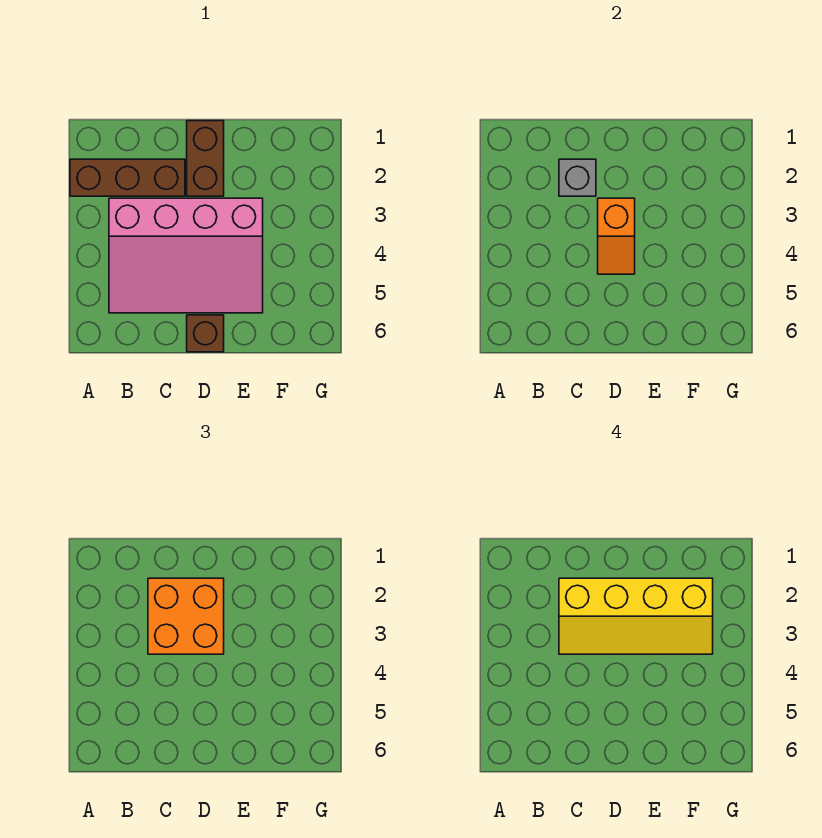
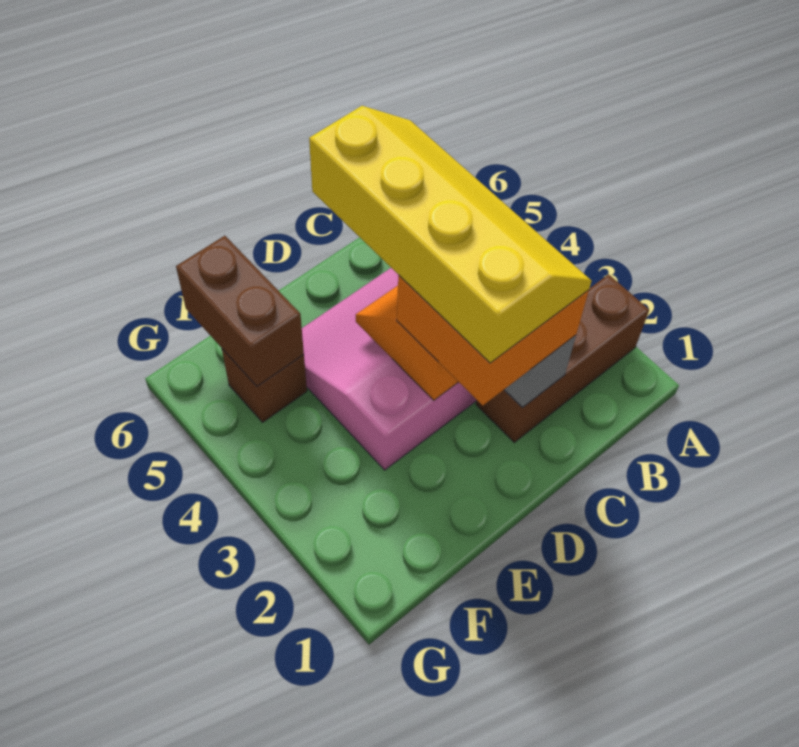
yellow slope C2:F3 level 4 top 2 -> yellow slope C2:D5 level 4 top D
brown brick D1:D2 level 1 -> brown brick F5:F6 level 2
brown brick D6 level 1 -> brown brick F5 level 1

